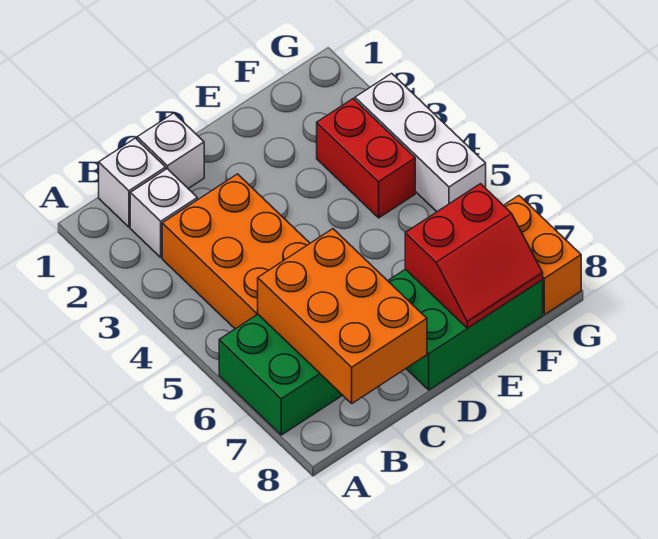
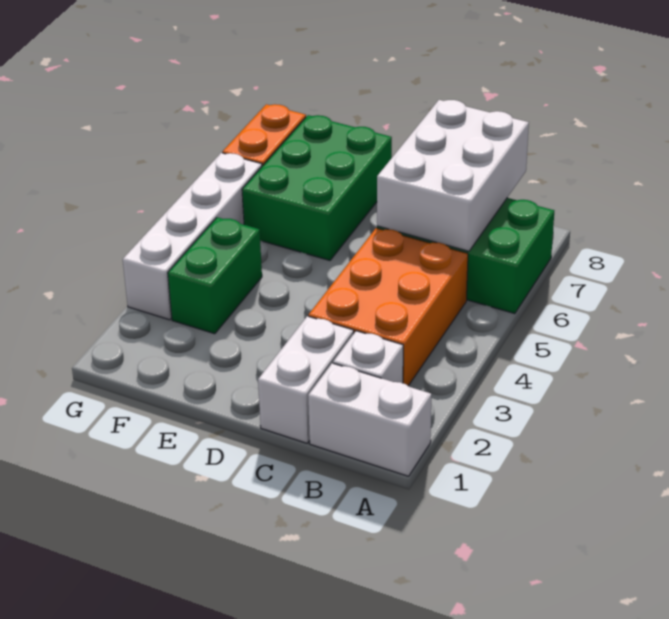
white brick B1 level 1 -> white brick A1:B1 level 1
orange brick B6:C8 level 2 -> white brick B6:C8 level 2
white brick C1 level 1 -> white brick C1:C2 level 1
green brick D7:F8 level 1 -> green brick E6:F8 level 1
red slope E7:F8 level 2 top 7 -> none
red brick F3:F4 level 1 -> green brick F3:F4 level 1
white brick G3:G5 level 1 -> white brick G3:G6 level 1

